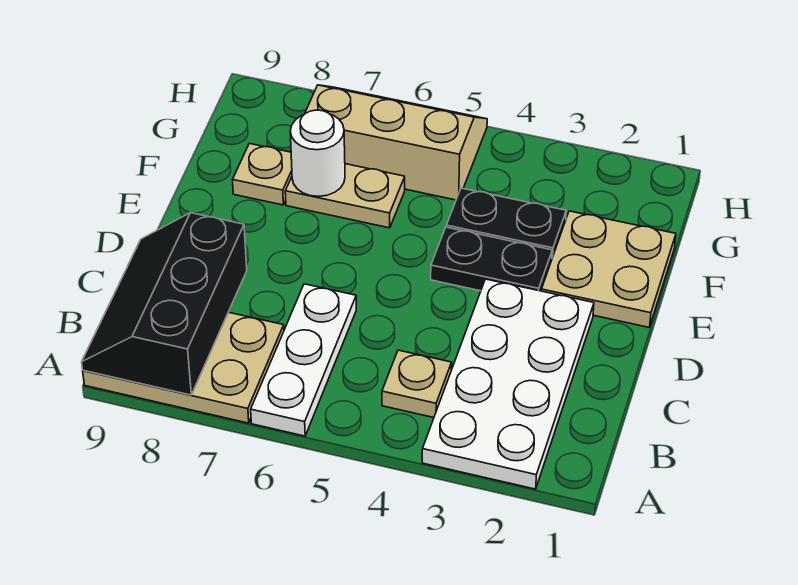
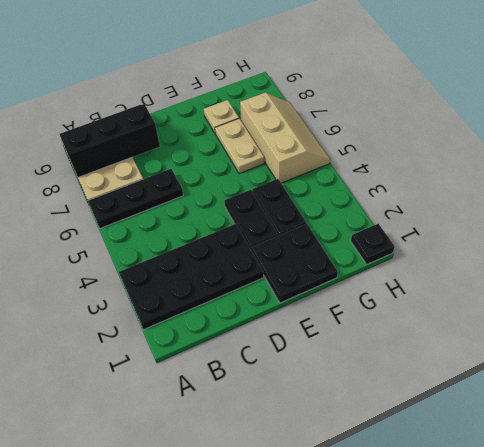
white plate A2:D3 level 1 -> black plate A2:D3 level 1
white plate A6:C6 level 1 -> black plate A6:C6 level 1
tan plate B4 level 1 -> none
tan plate E1:F2 level 1 -> black plate E1:F2 level 1
white round brick F7 level 2 -> none
none -> black plate H1 level 1

